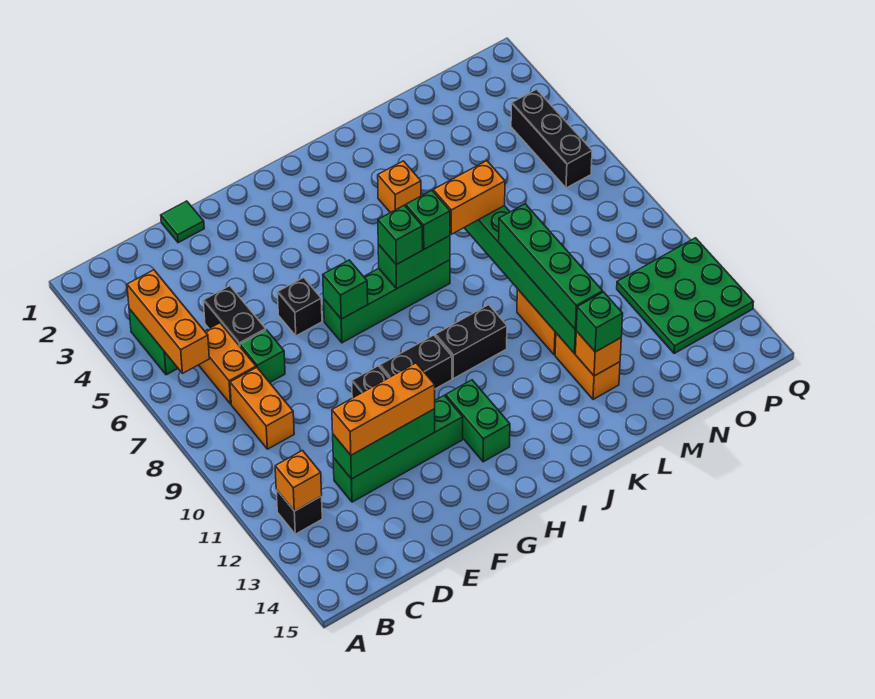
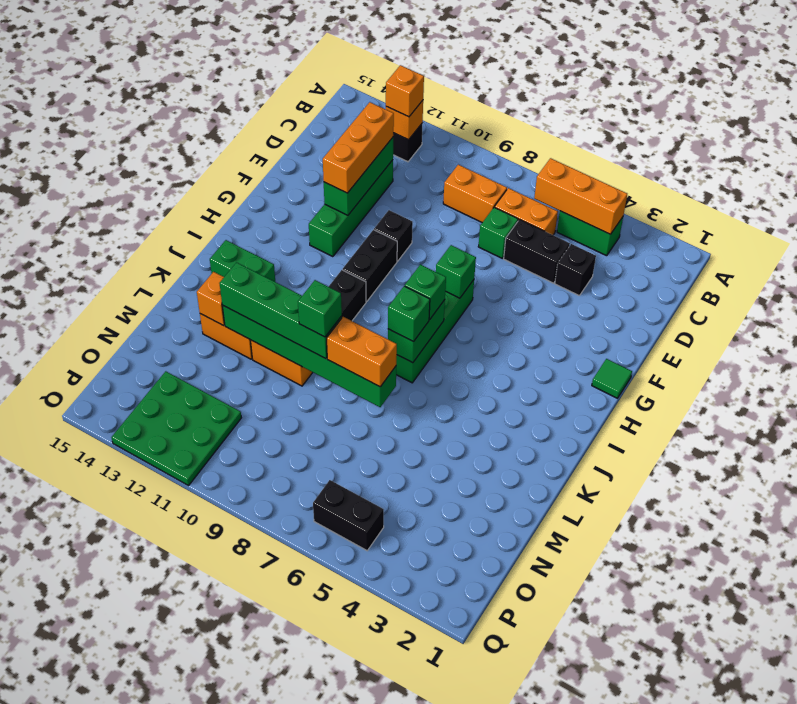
green tile E1 level 1 -> green tile G1 level 1
black brick F6 level 1 -> black brick D4 level 1
green brick H12:H13 level 1 -> green brick J13:J14 level 1
orange brick K4 level 1 -> orange brick B12 level 3
orange brick K7:L7 level 3 -> orange brick L7:L8 level 3
green brick L13 level 3 -> green brick L9 level 4
black brick P4:P6 level 1 -> black brick P5:P6 level 1

